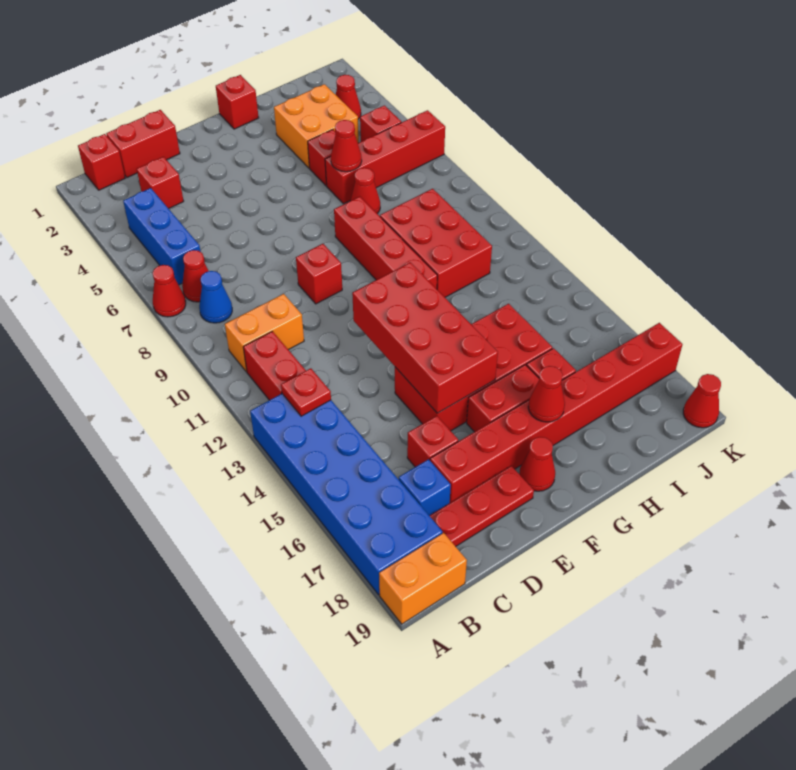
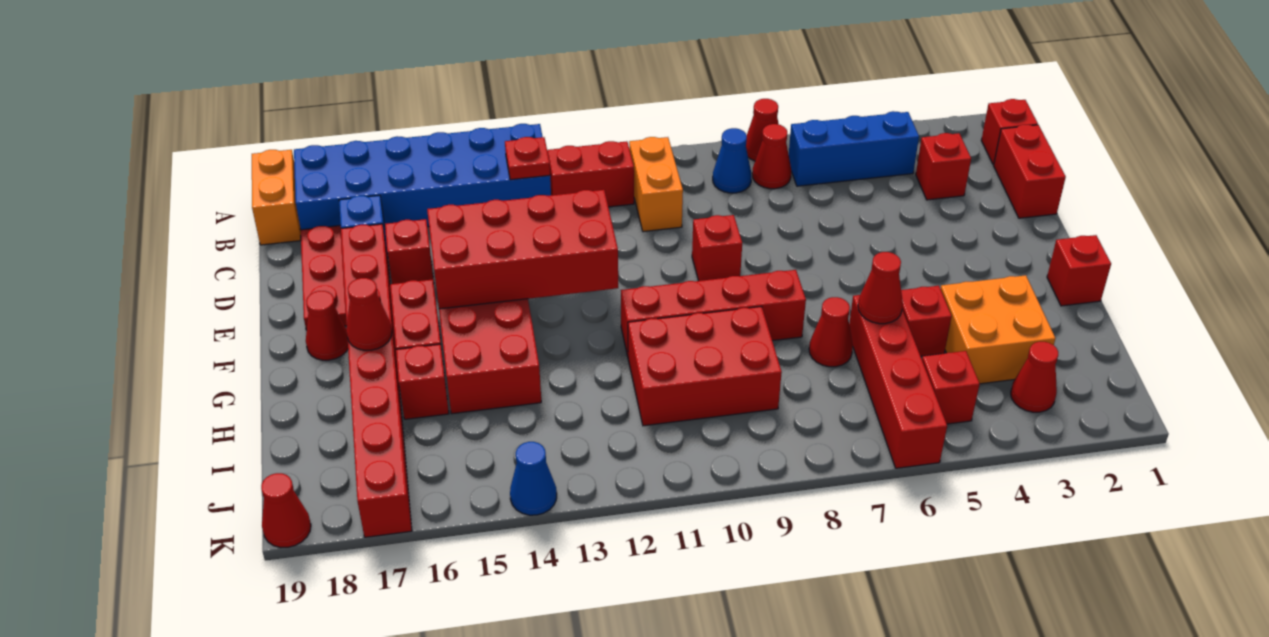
none -> blue cone K14 level 1

